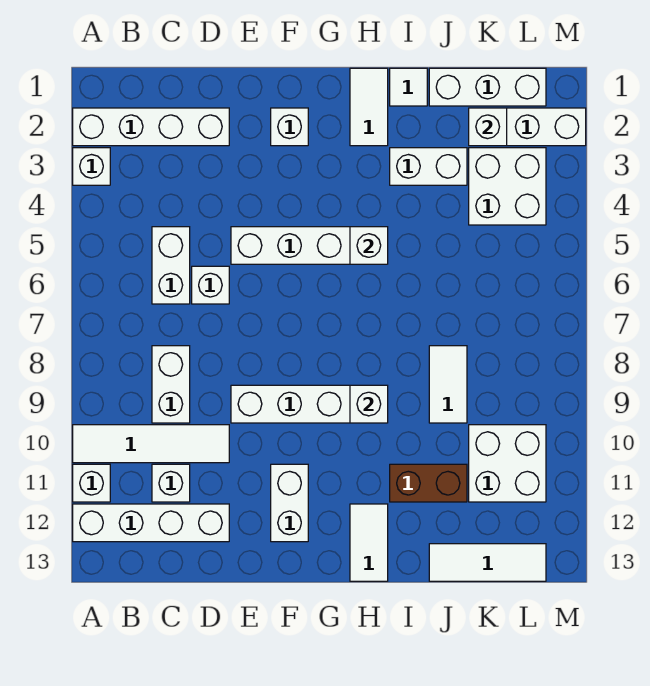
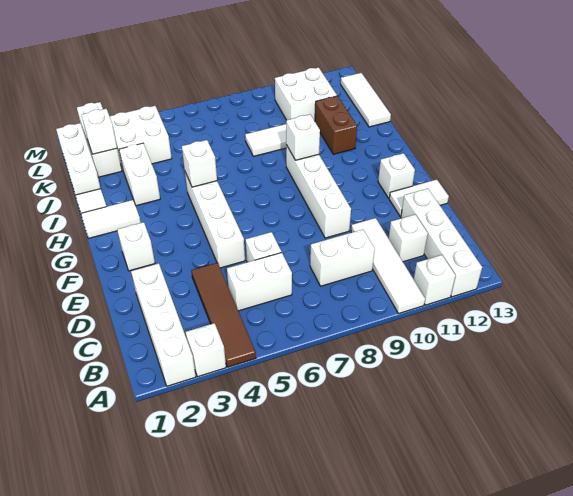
none -> brown tile A4:D4 level 1
white brick F11:F12 level 1 -> white brick F12 level 1
white tile H12:H13 level 1 -> white tile E12:E13 level 1

